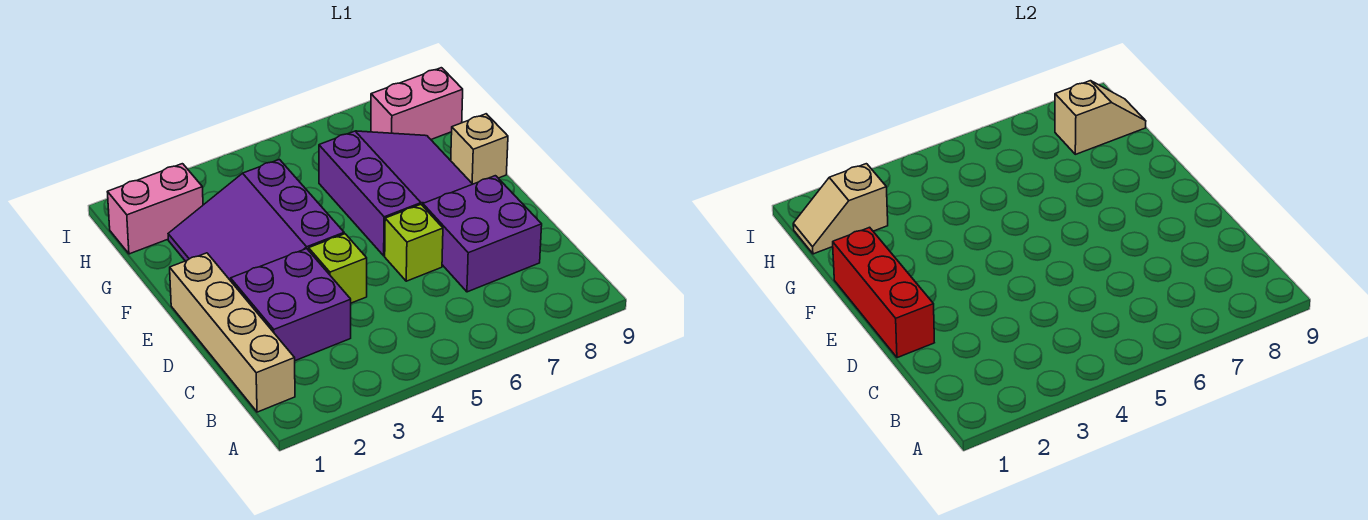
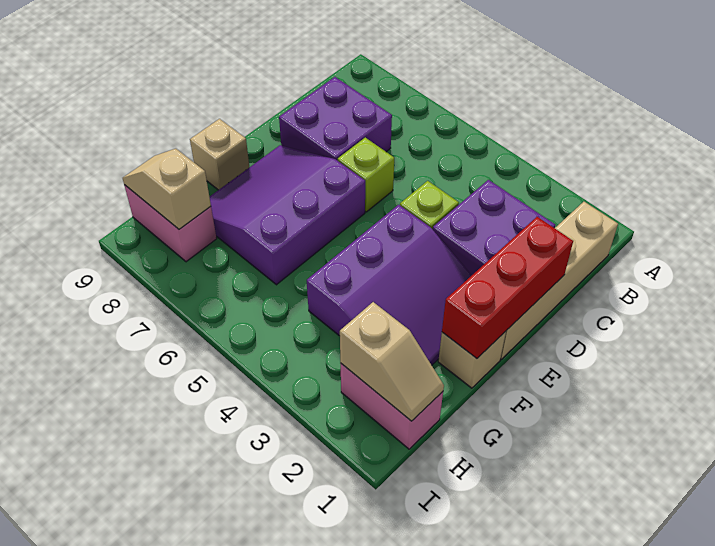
none -> tan brick F1 level 1

